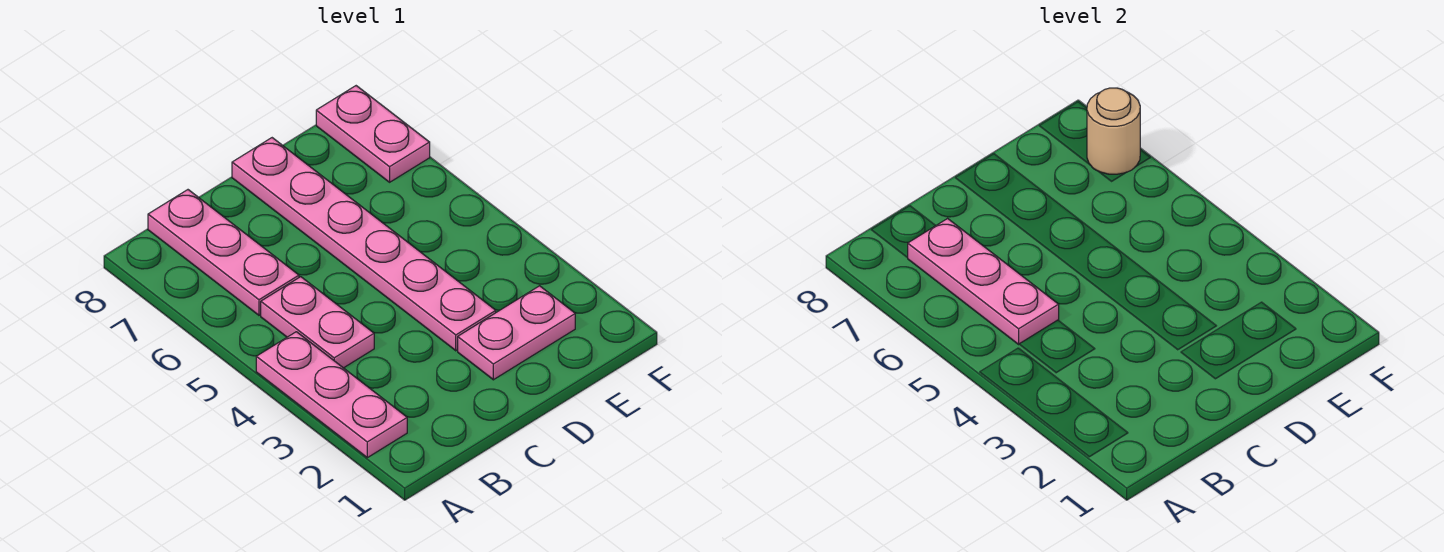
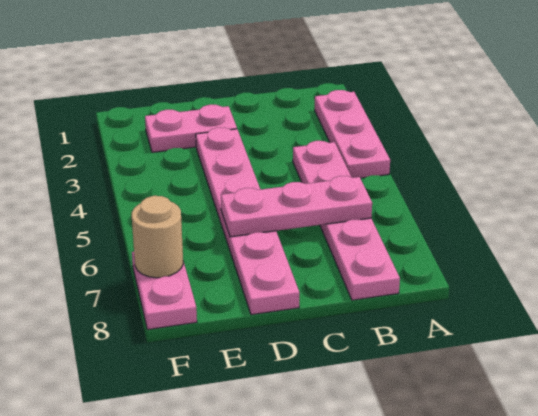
pink plate B5:B7 level 2 -> pink plate B6:D6 level 2

